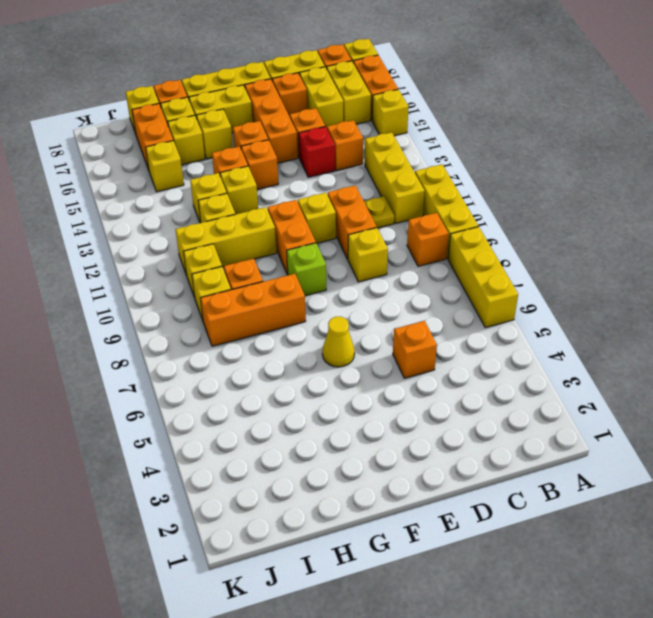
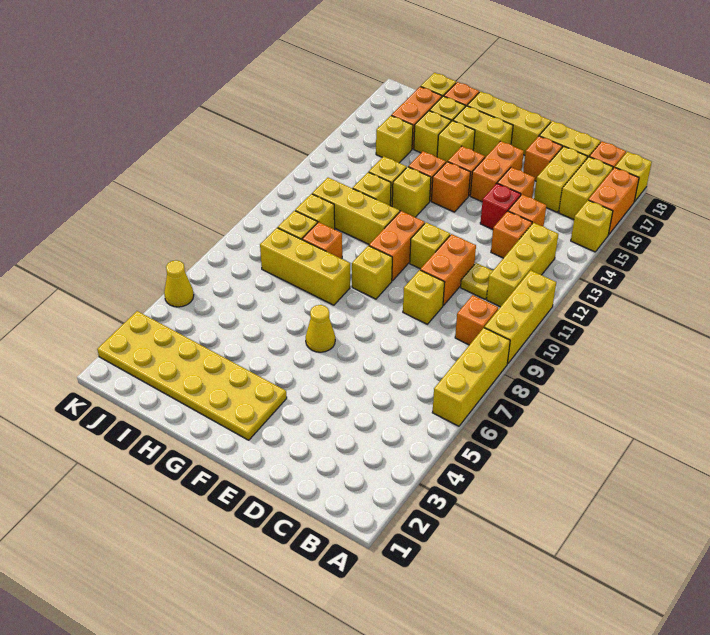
orange brick D5 level 1 -> orange brick C13 level 1
orange brick E15:E17 level 1 -> orange brick E15:E16 level 1
none -> yellow plate F2:K3 level 1
lime brick F9 level 1 -> yellow brick F9 level 1
orange brick G8:I8 level 1 -> yellow brick G8:I8 level 1
none -> yellow cone K5 level 1

